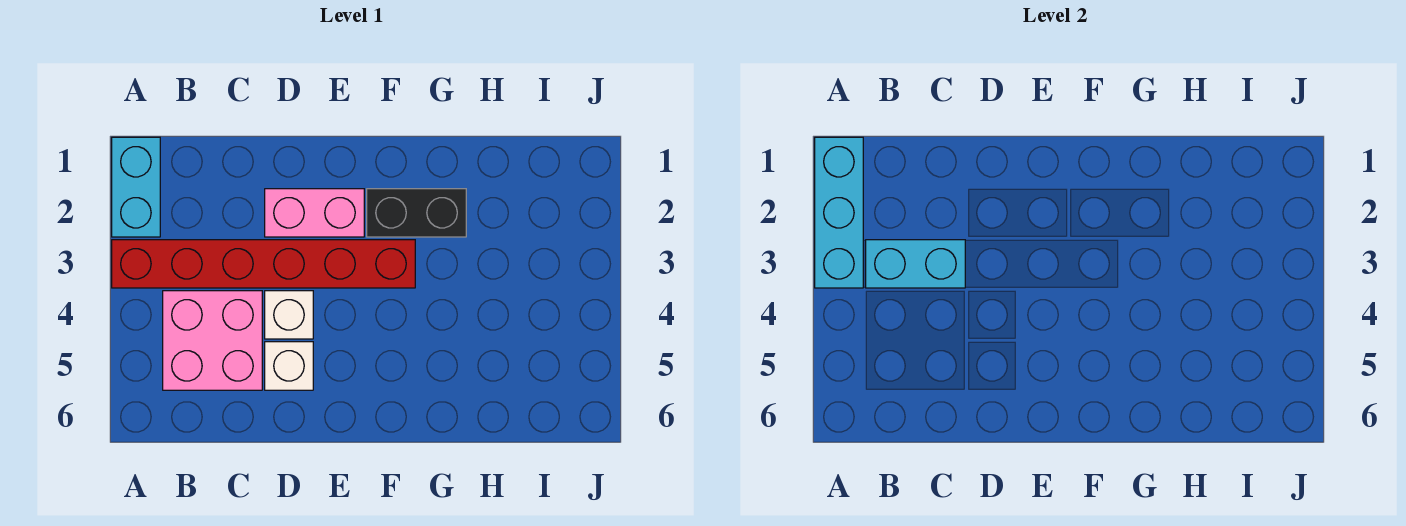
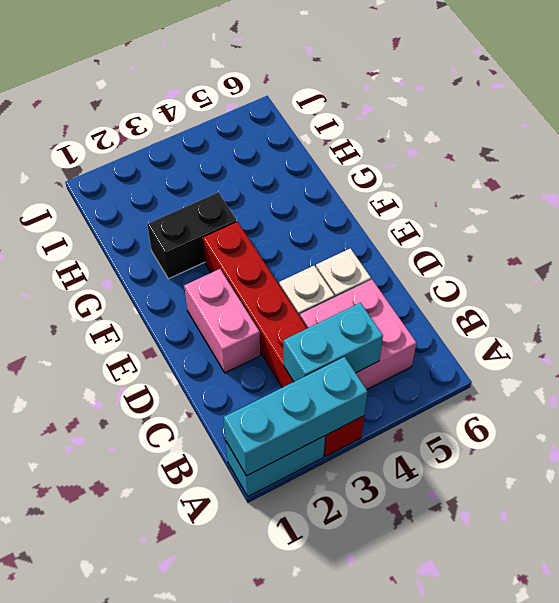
cyan brick B3:C3 level 2 -> cyan brick B3:B4 level 2
black brick F2:G2 level 1 -> black brick G2:G3 level 1

